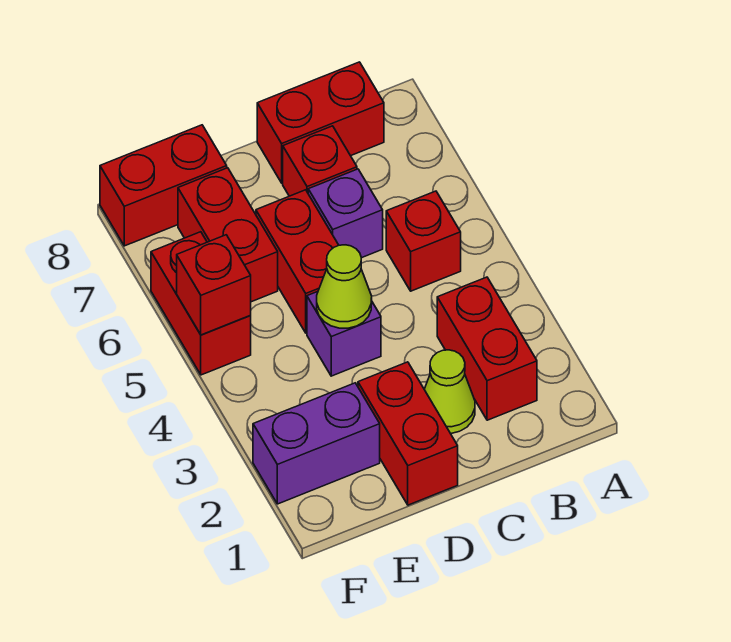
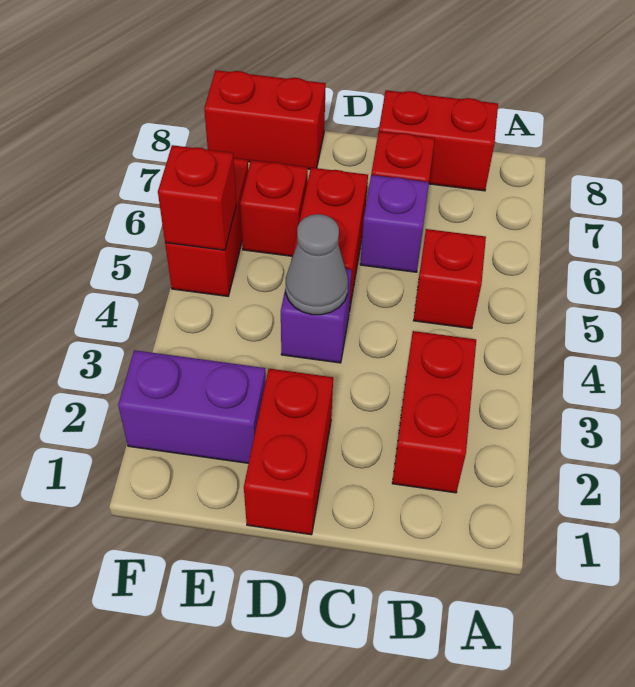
lime cone C2 level 1 -> none
lime cone D4 level 2 -> grey cone D4 level 2
red brick E6:E7 level 1 -> red brick E6 level 1

